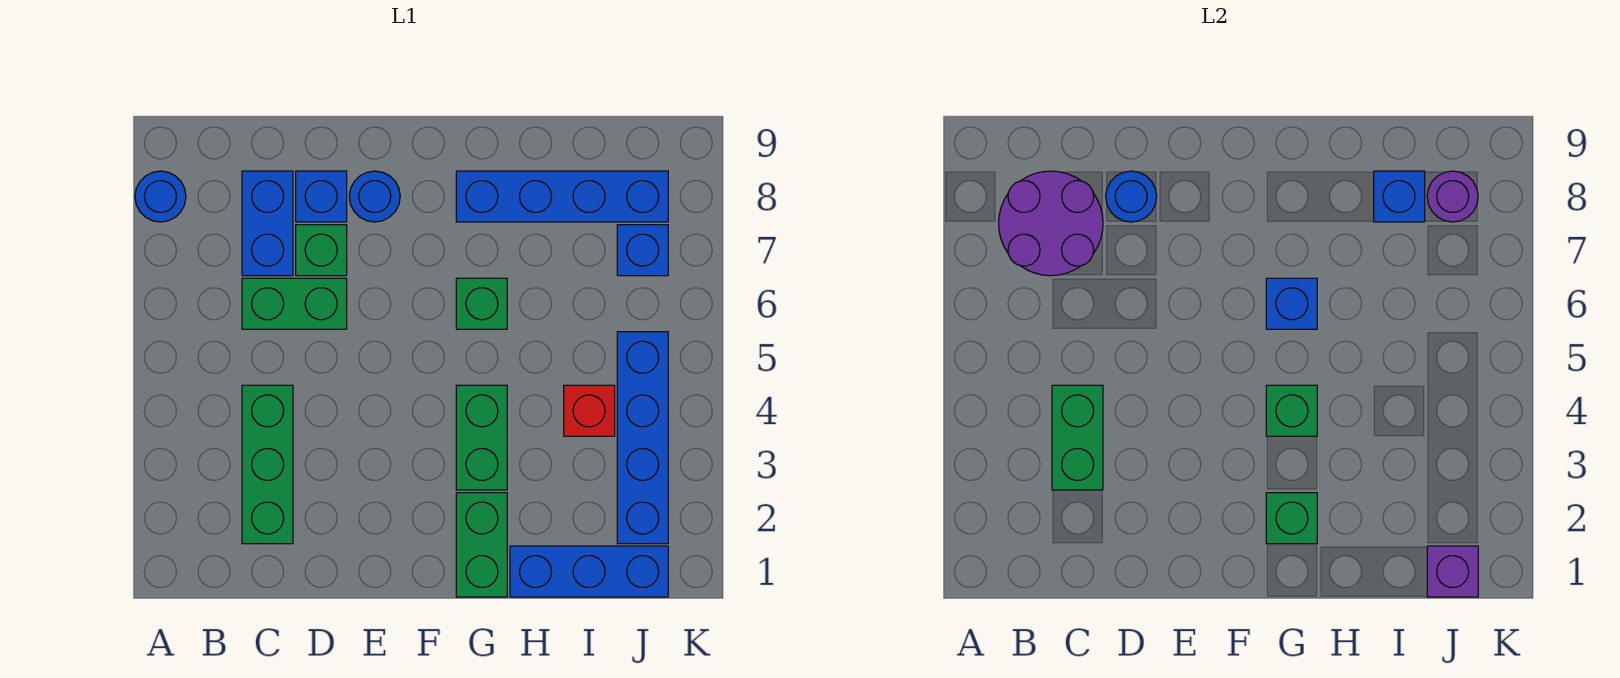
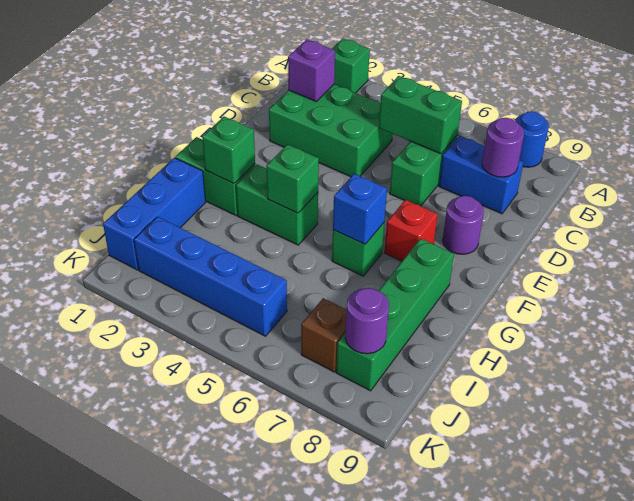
purple round brick B7:C8 level 2 -> purple round brick C8 level 2
green brick C2:C4 level 1 -> green brick C2:D4 level 1
green brick C3:C4 level 2 -> green brick C5:C6 level 2
green brick D7 level 1 -> green brick A2 level 1
blue brick D8 level 1 -> none
blue round brick D8 level 2 -> none
blue round brick E8 level 1 -> purple round brick E8 level 1
blue brick G8:J8 level 1 -> green brick G8:J8 level 1
red brick I4 level 1 -> red brick F7 level 1
blue brick I8 level 2 -> none
purple brick J1 level 2 -> purple brick C2 level 2
blue brick J7 level 1 -> brown brick J7 level 1

